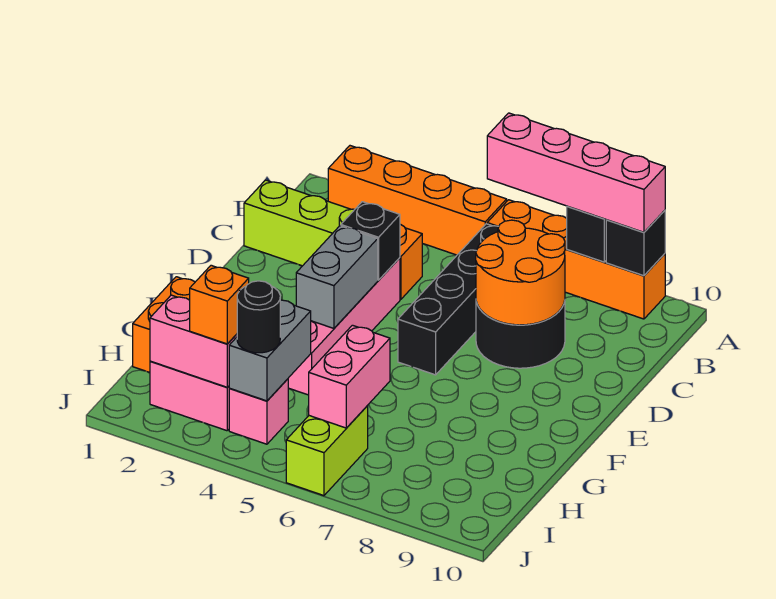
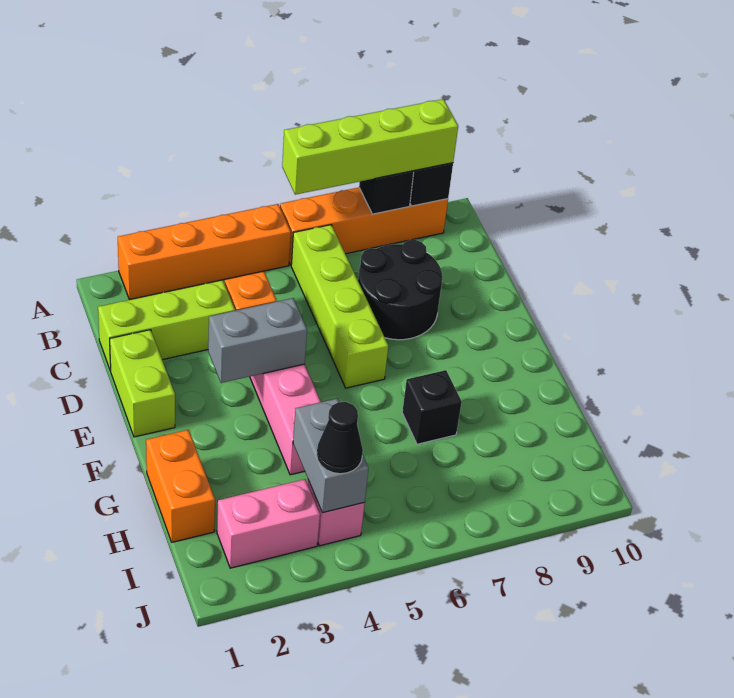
pink brick A6:A9 level 3 -> lime brick A6:A9 level 3
black brick B6:E6 level 1 -> lime brick B6:E6 level 1
orange round brick C7:D8 level 2 -> none
black brick D4 level 2 -> black brick G7 level 1
grey brick E4:F4 level 2 -> grey brick E3:E4 level 2
pink brick H6:I6 level 2 -> none
pink brick I2:I3 level 2 -> none
orange brick I3 level 3 -> none
black round brick I4 level 3 -> black cone I4 level 3
lime brick I6:J6 level 1 -> lime brick D1:E1 level 1

